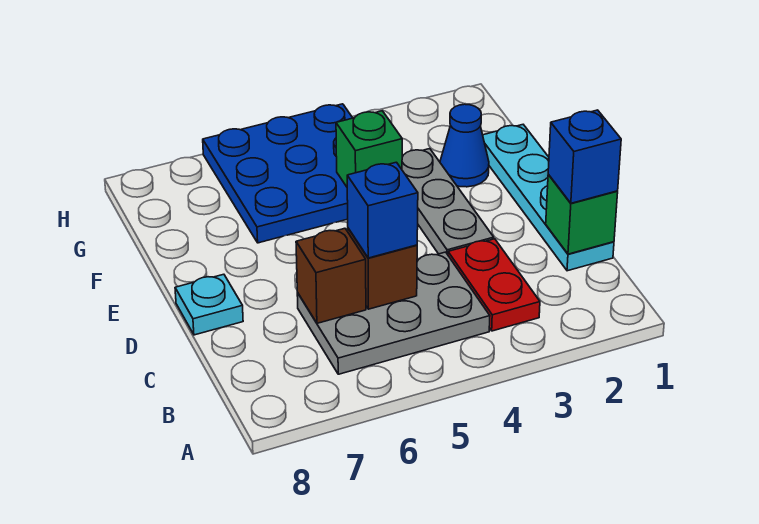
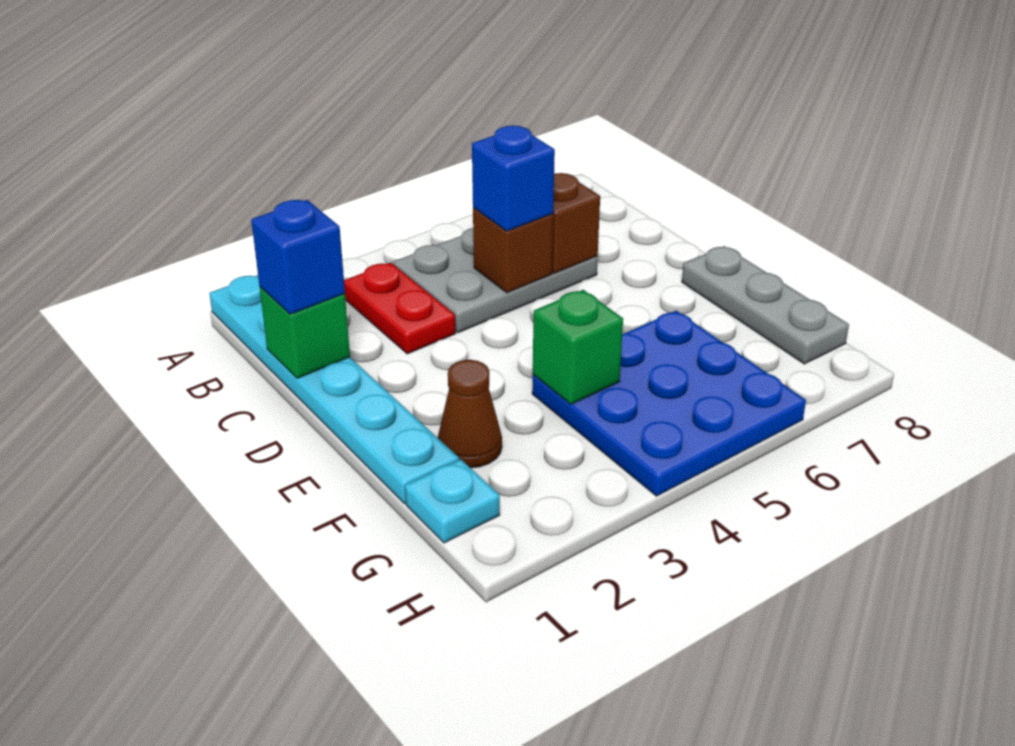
cyan plate C1:F1 level 1 -> cyan plate A1:F1 level 1
grey plate D3:F3 level 1 -> grey plate E8:G8 level 1
cyan plate D8 level 1 -> cyan plate G1 level 1
blue cone F2 level 1 -> brown cone F2 level 1

